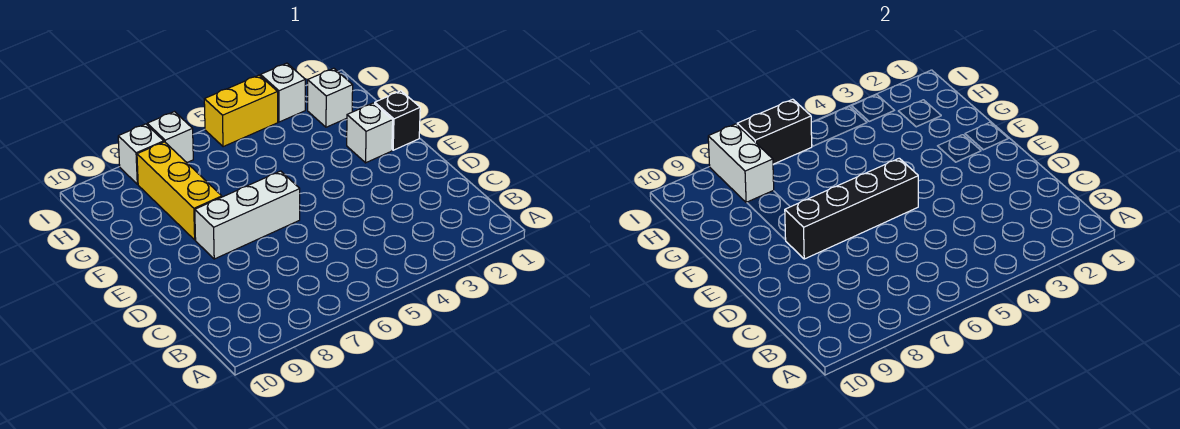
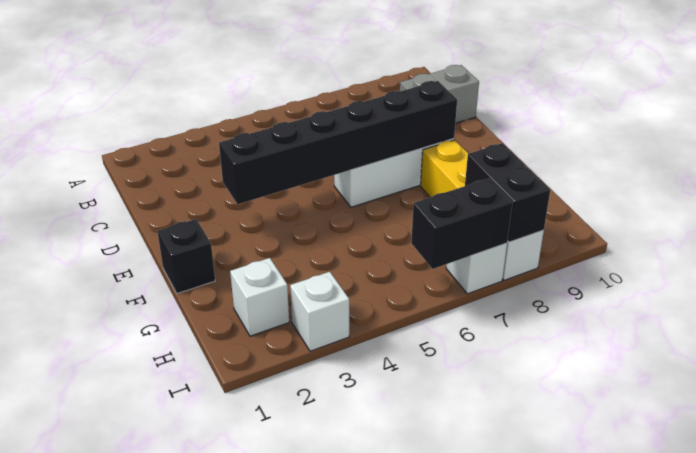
none -> grey brick C9:C10 level 1
black brick E5:E8 level 2 -> black brick E3:E8 level 2
white brick F2 level 1 -> none
white brick H8:I8 level 2 -> black brick H8:I8 level 2
yellow brick I4:I5 level 1 -> none

